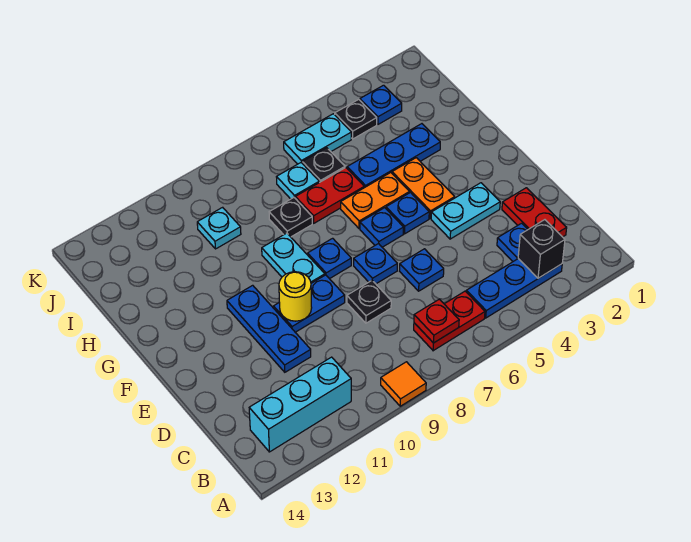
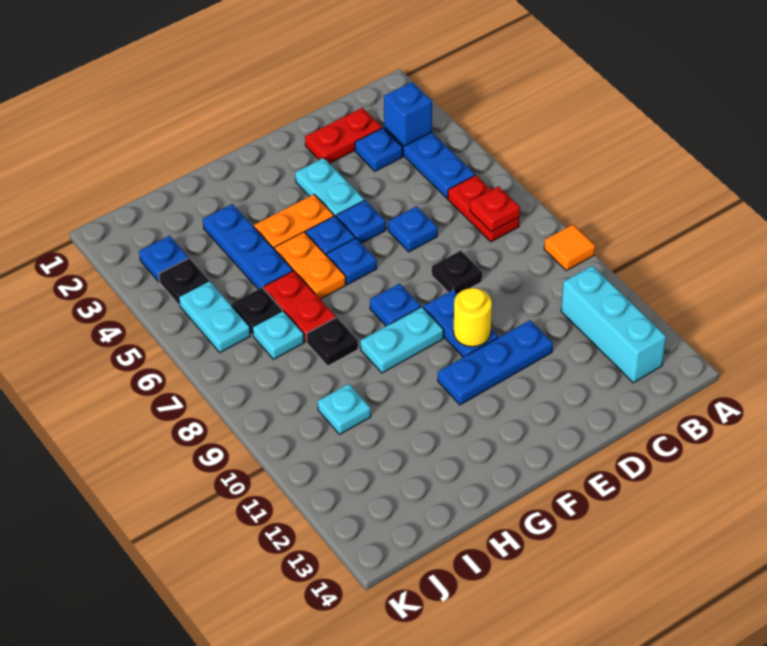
black brick B3 level 2 -> blue brick B3 level 2
blue plate E7 level 1 -> blue plate E5 level 1

